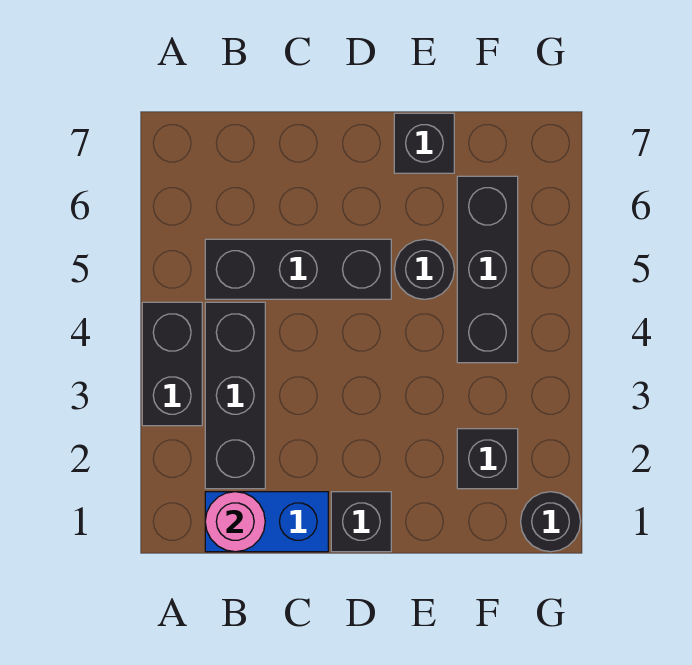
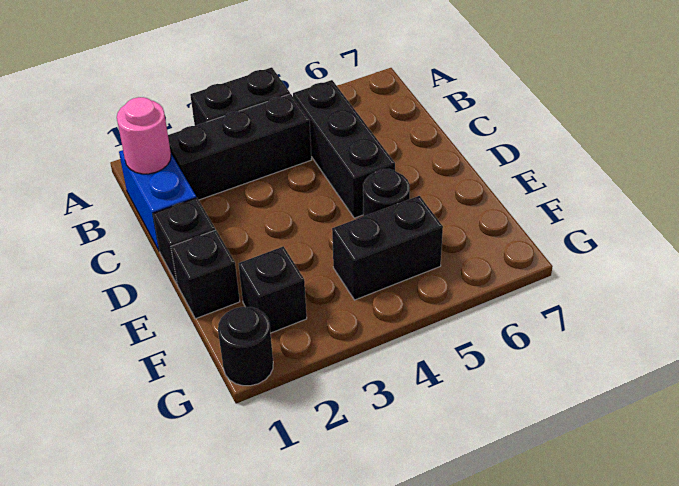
black brick E7 level 1 -> black brick E1 level 1
black brick F4:F6 level 1 -> black brick F4:F5 level 1

